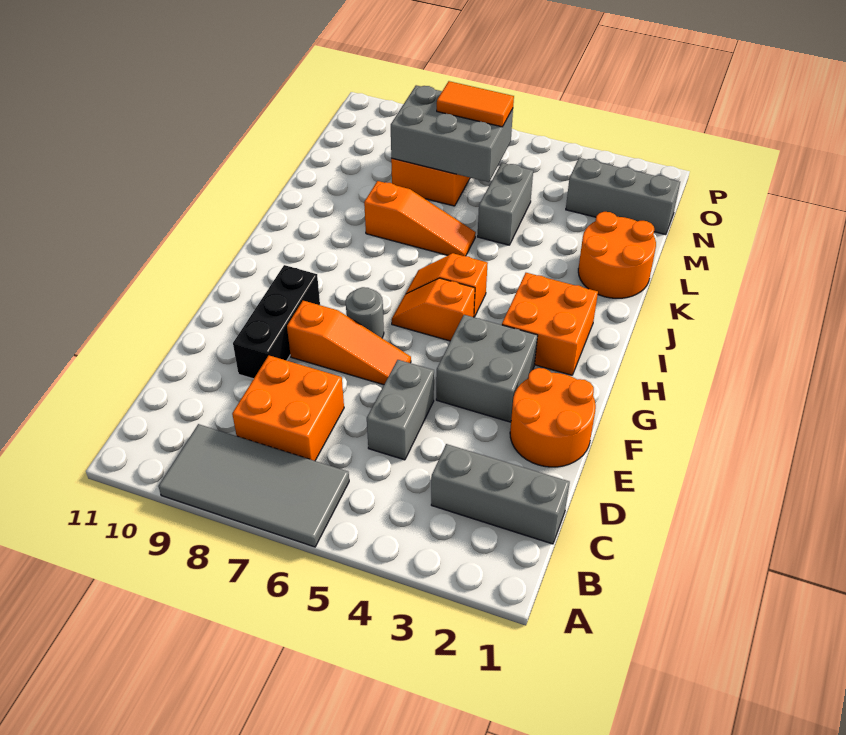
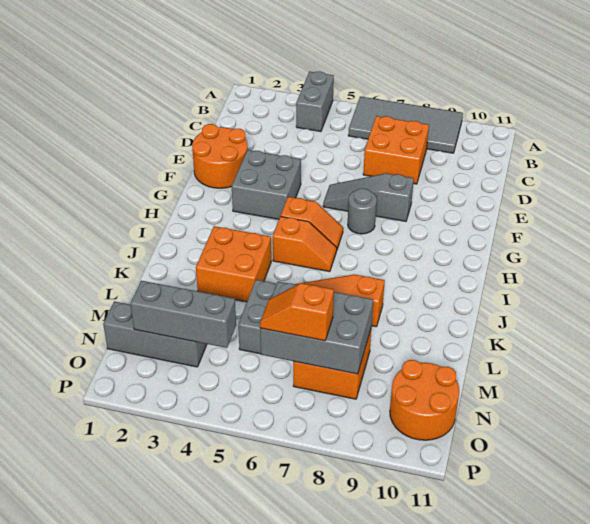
grey brick C1:C3 level 1 -> grey brick N2:N4 level 2
grey brick D5:E5 level 1 -> grey brick A4:B4 level 1
black brick E9:G9 level 1 -> none
orange slope F6:F8 level 1 top 8 -> grey slope F6:F8 level 1 top 8
orange brick H2:I3 level 1 -> orange brick J3:K4 level 1
orange round brick K1:L2 level 1 -> orange round brick N10:O11 level 1
orange tile N6:N7 level 3 -> orange slope N6:N7 level 3 top 7

